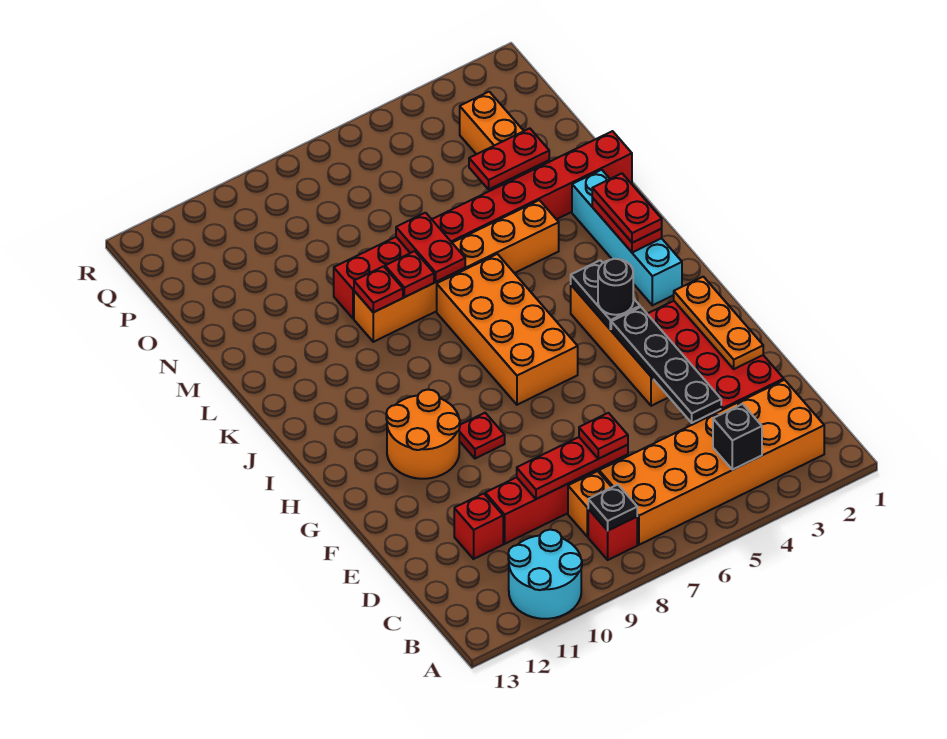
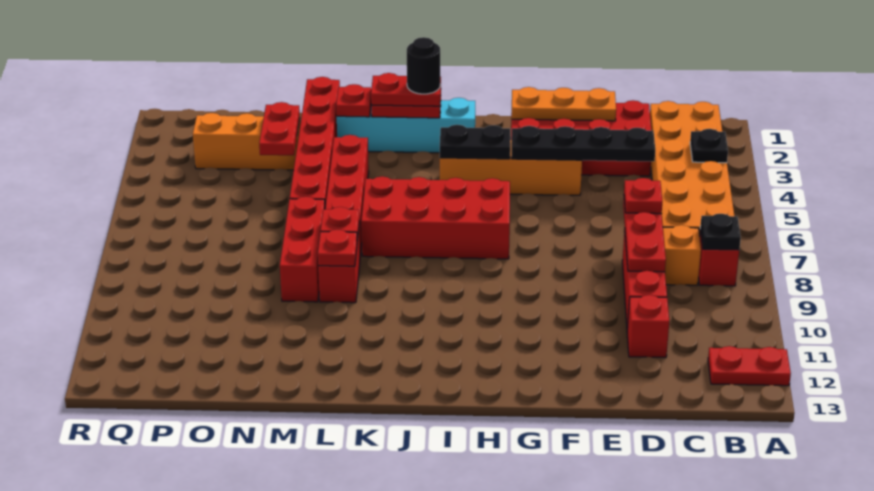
cyan round brick A10:B11 level 1 -> none
black brick B4 level 2 -> black plate B4 level 2
red plate G9 level 1 -> red plate L2 level 2
orange round brick G10:H11 level 1 -> none
black round brick H4 level 3 -> black round brick J2 level 4
orange brick H6:K7 level 1 -> red brick H6:K7 level 1
orange brick L4:L9 level 1 -> red brick L4:L9 level 1
red plate L7:M7 level 2 -> red plate A12:B12 level 1

